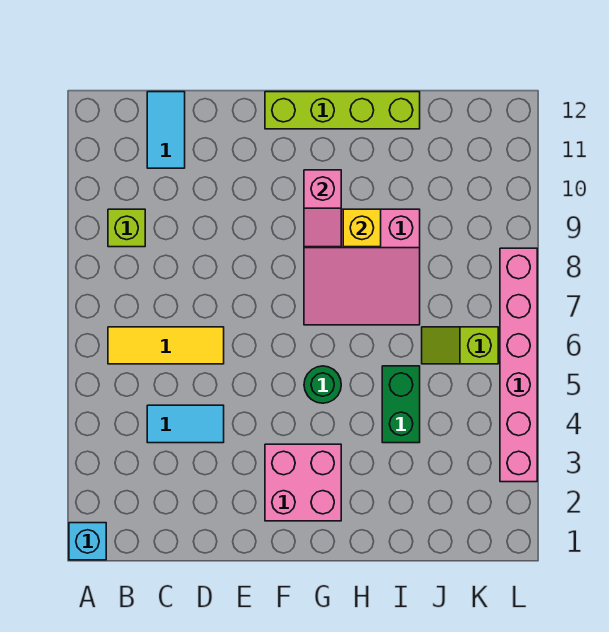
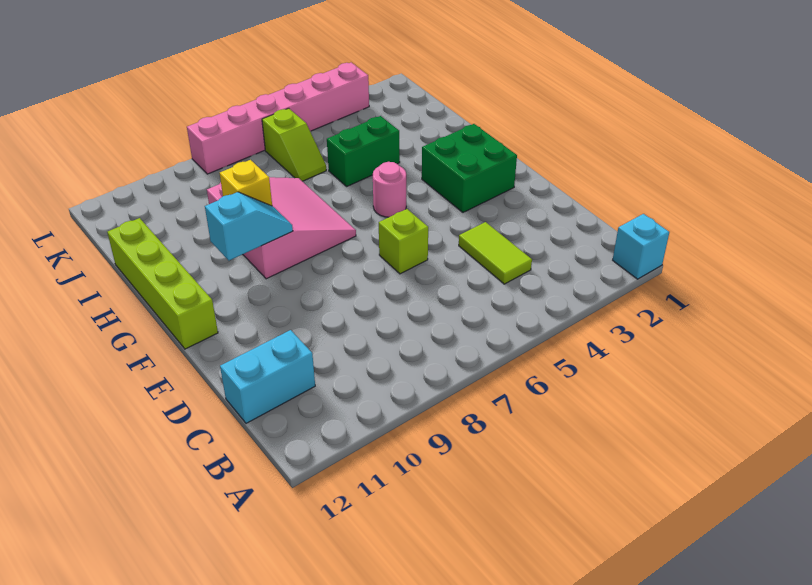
yellow tile B6:D6 level 1 -> none
lime brick B9 level 1 -> lime brick E6 level 1
cyan tile C4:D4 level 1 -> lime tile C4:D4 level 1
cyan tile C11:C12 level 1 -> cyan brick C11:C12 level 1
pink brick F2:G3 level 1 -> green brick F2:G3 level 1
green round brick G5 level 1 -> pink round brick G5 level 1
pink slope G9:G10 level 2 top 10 -> cyan slope G9:G10 level 2 top 10

